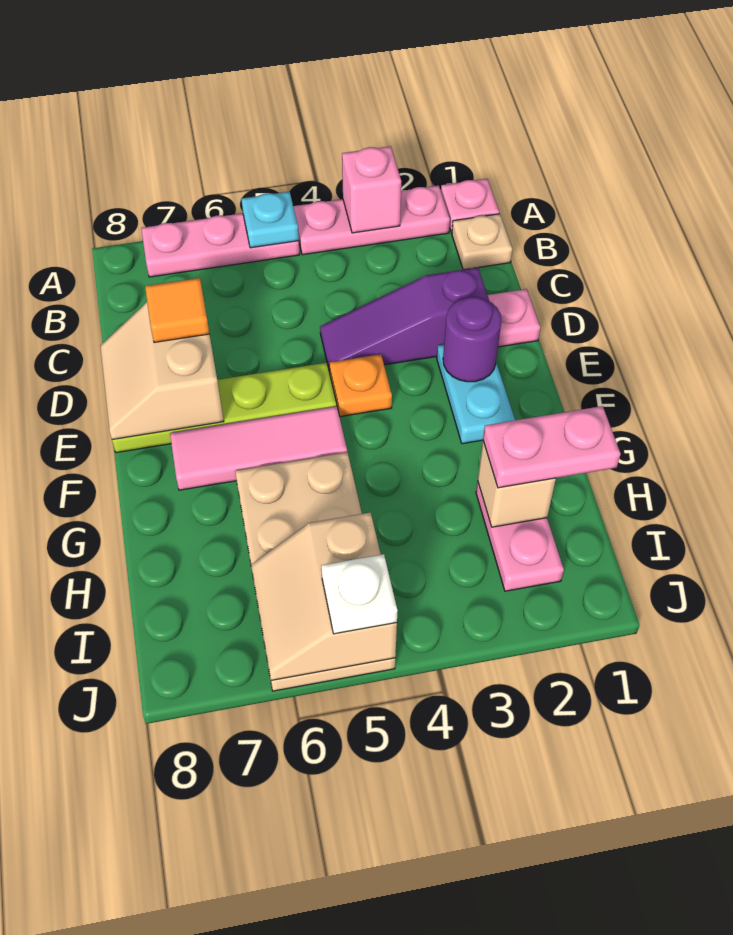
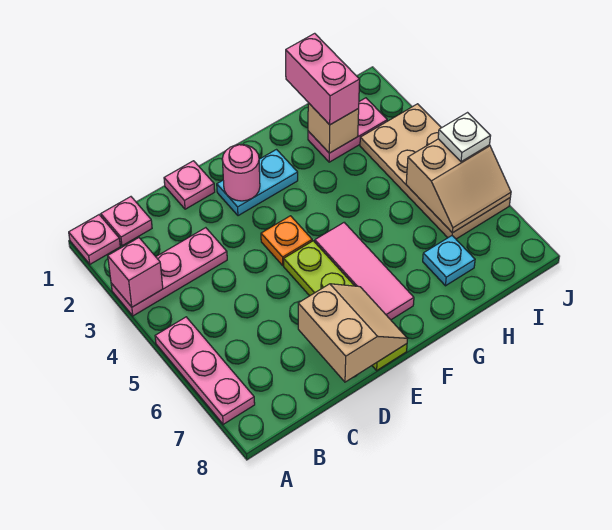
pink plate A2:A4 level 1 -> pink plate A3:C3 level 1
cyan plate A5 level 2 -> cyan plate H7 level 1
tan plate B1 level 1 -> pink plate B1 level 1
purple slope D2:D4 level 1 top 2 -> none
tan slope D7:E8 level 2 top 7 -> tan slope D7:E8 level 2 top D
orange tile D7 level 3 -> none
purple round brick E2 level 2 -> pink round brick E2 level 2
tan plate G5:J6 level 1 -> tan plate I3:J6 level 1
pink plate H1:H2 level 3 -> pink brick H1:H2 level 3

